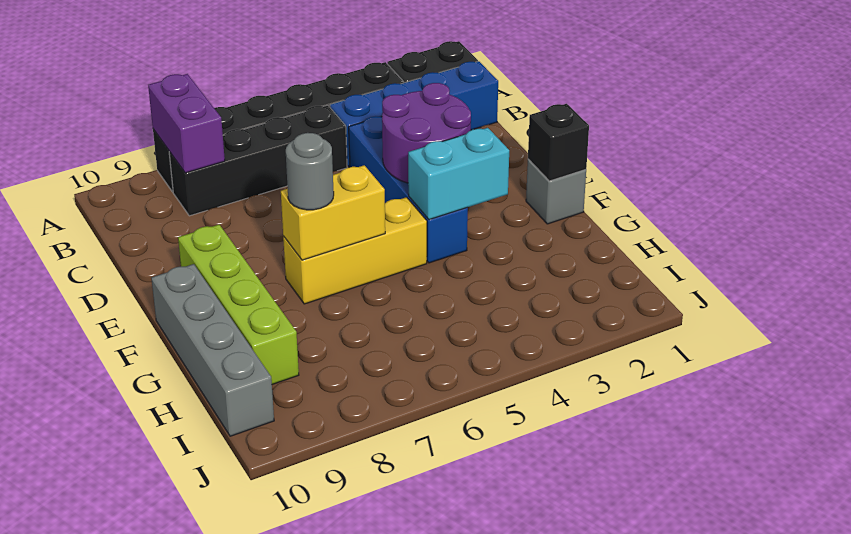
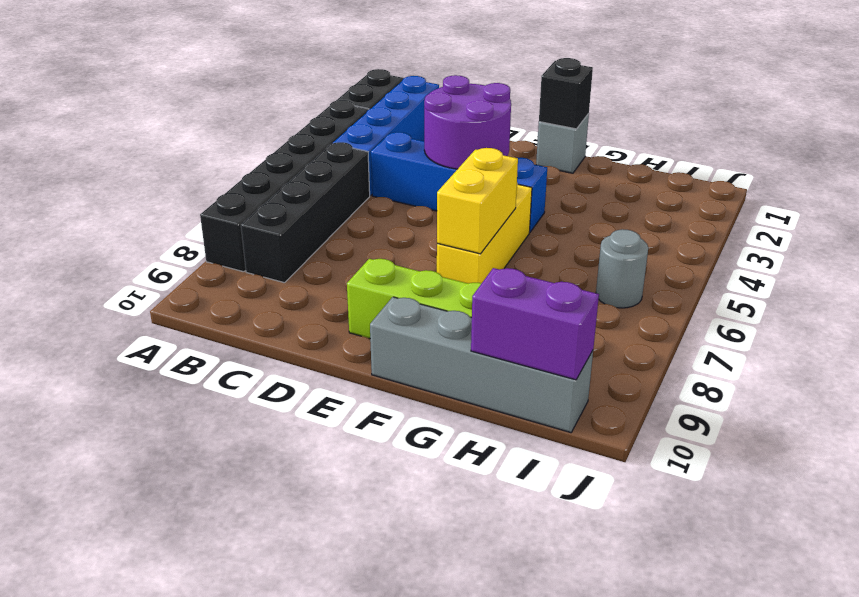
purple brick A8:B8 level 2 -> purple brick H10:I10 level 2
cyan brick F3:F4 level 2 -> none
grey round brick F7 level 3 -> grey round brick I6 level 1

